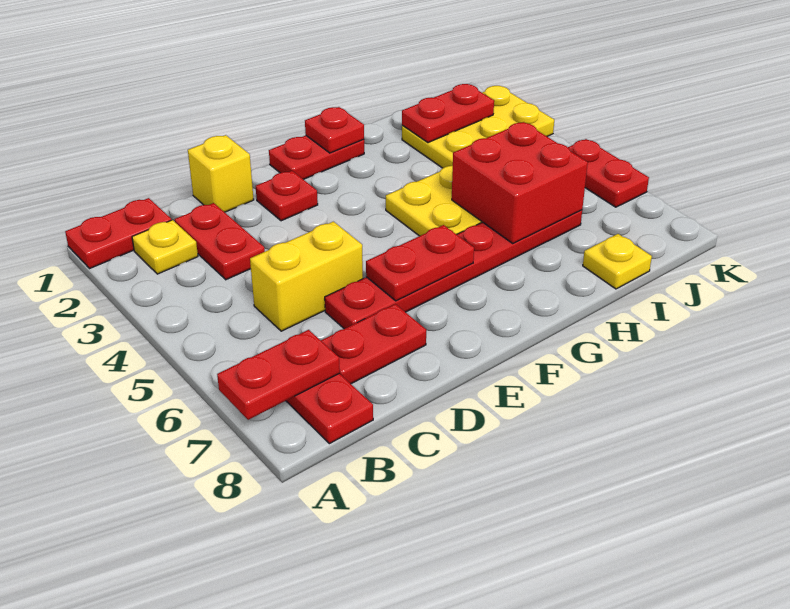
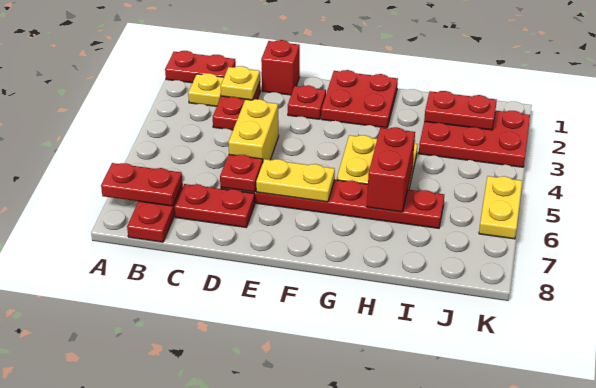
yellow brick C5:D5 level 1 -> yellow brick D4:D5 level 1
yellow brick D1 level 1 -> red brick D1 level 1
red plate E6:F6 level 2 -> yellow plate E6:F6 level 2
red plate F1:G1 level 1 -> red plate F1:G2 level 1
red plate G1 level 2 -> red plate D6 level 2
red brick H5:I6 level 2 -> red brick H5:H6 level 2
yellow plate I2:K3 level 1 -> red plate I2:K3 level 1
yellow plate I8 level 1 -> yellow plate C2 level 2
red plate K5:K6 level 1 -> yellow plate K5:K6 level 1

